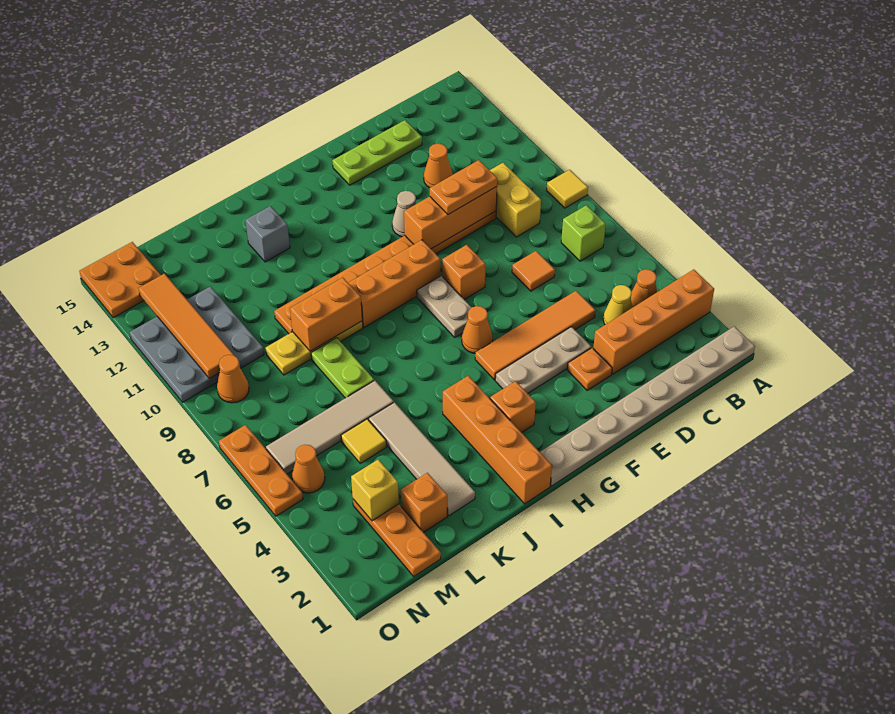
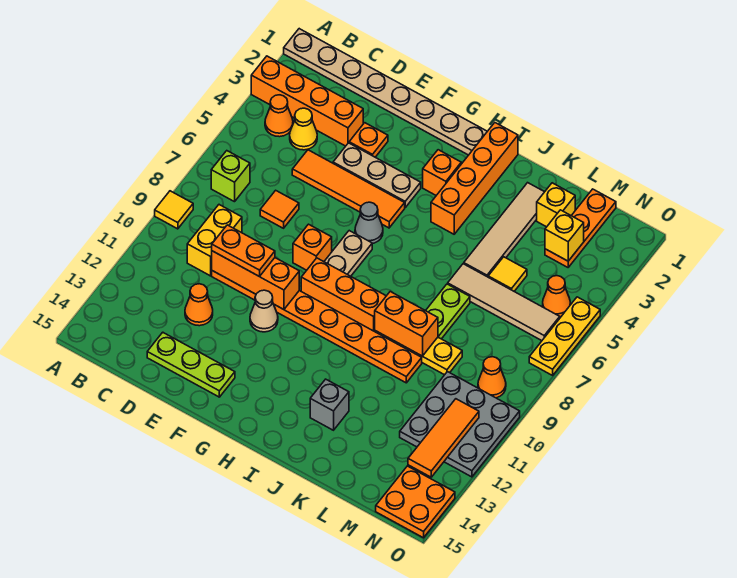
orange cone G6 level 1 -> grey cone G6 level 1
orange brick L2 level 1 -> yellow brick L2 level 1
orange tile N10:N13 level 2 -> orange tile N11:N13 level 2
orange plate O5:O7 level 1 -> yellow plate O5:O7 level 1

